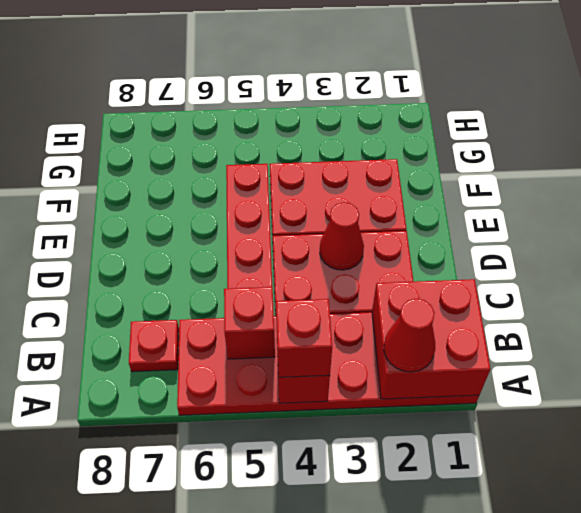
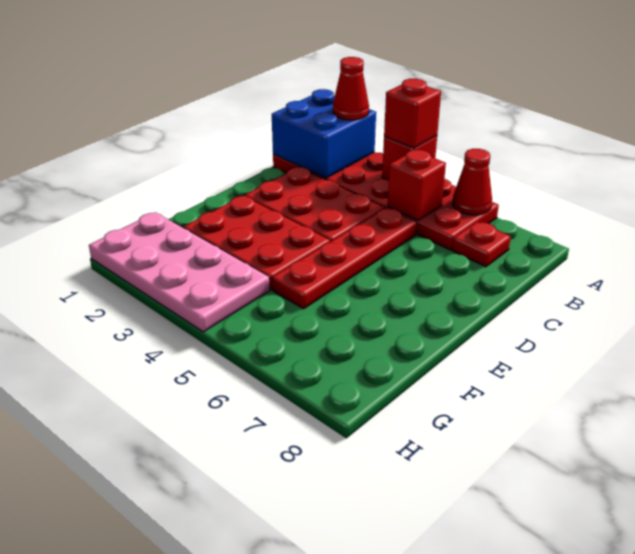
red brick A1:B2 level 2 -> blue brick A1:B2 level 2
red cone D3 level 2 -> red cone A6 level 2
none -> pink plate G1:H4 level 1

